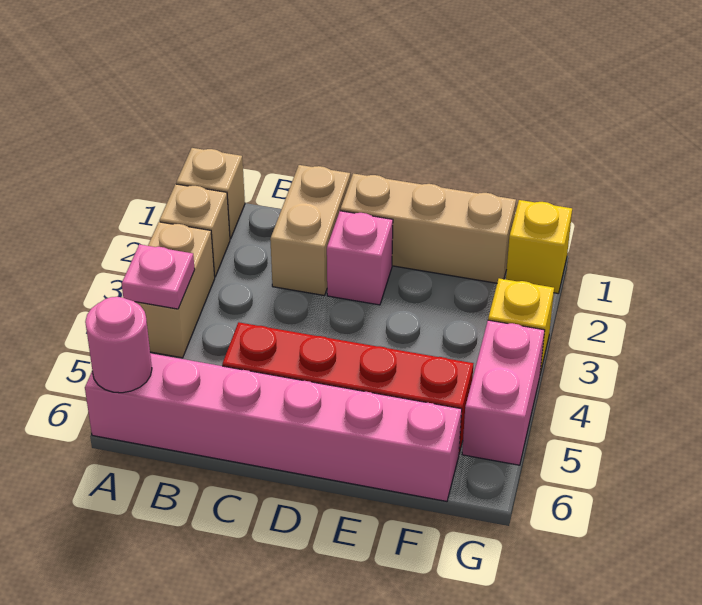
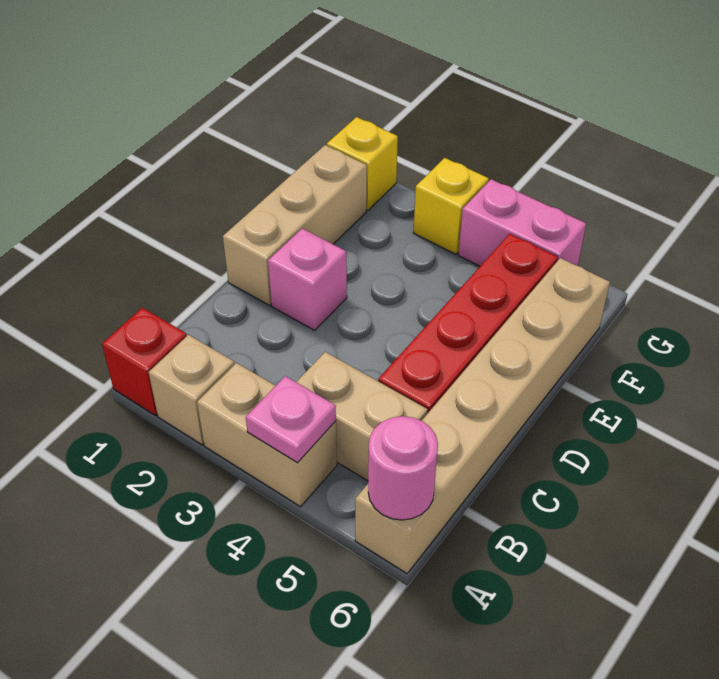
tan brick A1 level 1 -> red brick A1 level 1
pink brick A6:F6 level 1 -> tan brick A6:F6 level 1
tan brick C1:C2 level 1 -> tan brick B4:B5 level 1

